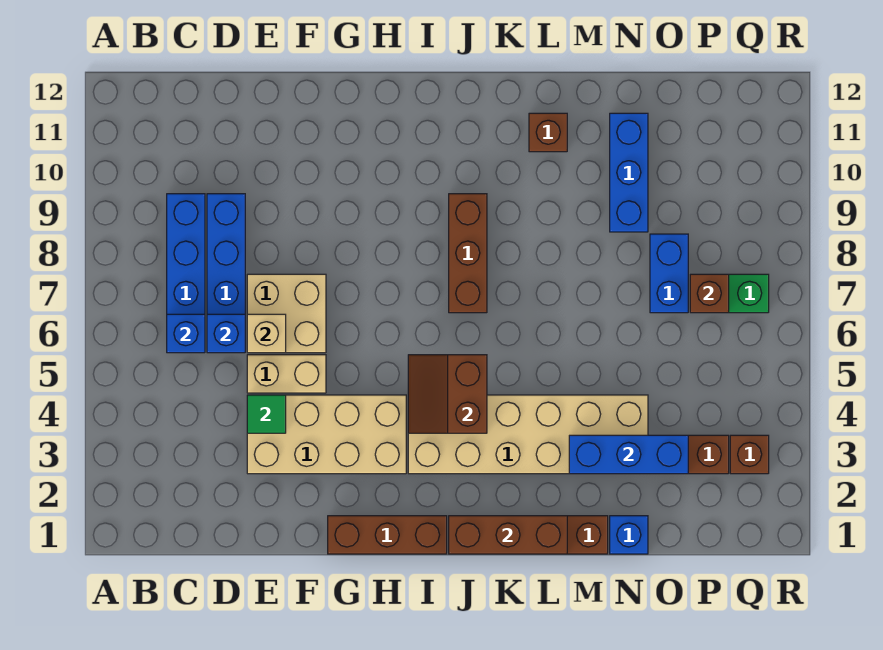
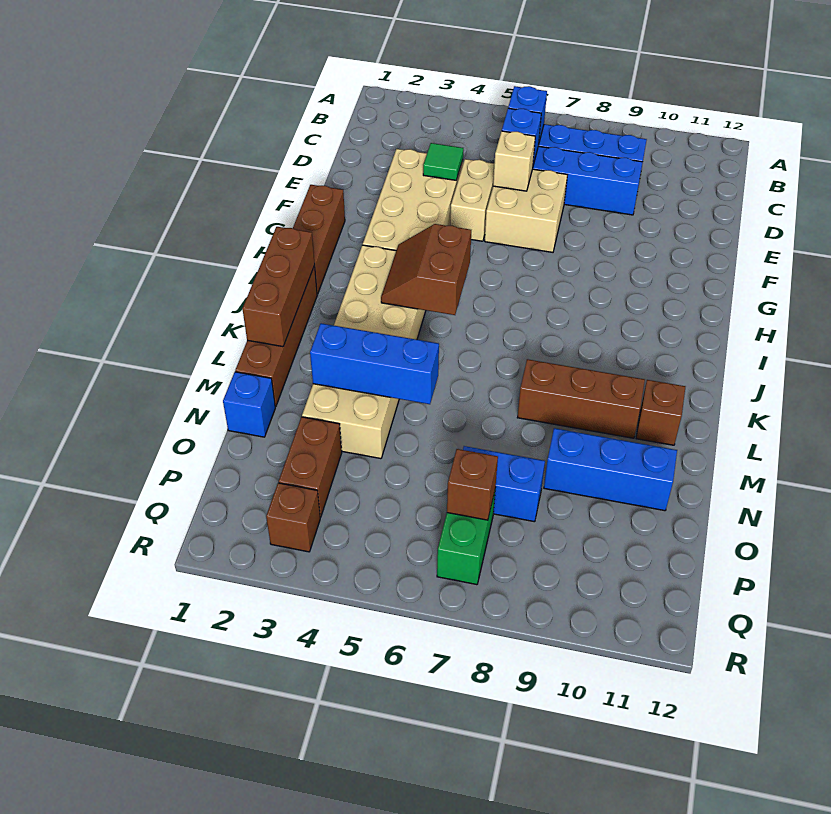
brown slope I4:J5 level 2 top J -> brown slope I4:J5 level 2 top 5
brown brick J7:J9 level 1 -> brown brick L8:L10 level 1
blue brick M3:O3 level 2 -> blue brick M3:M5 level 2

